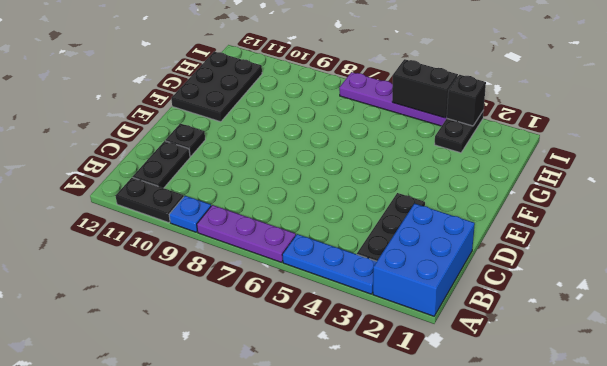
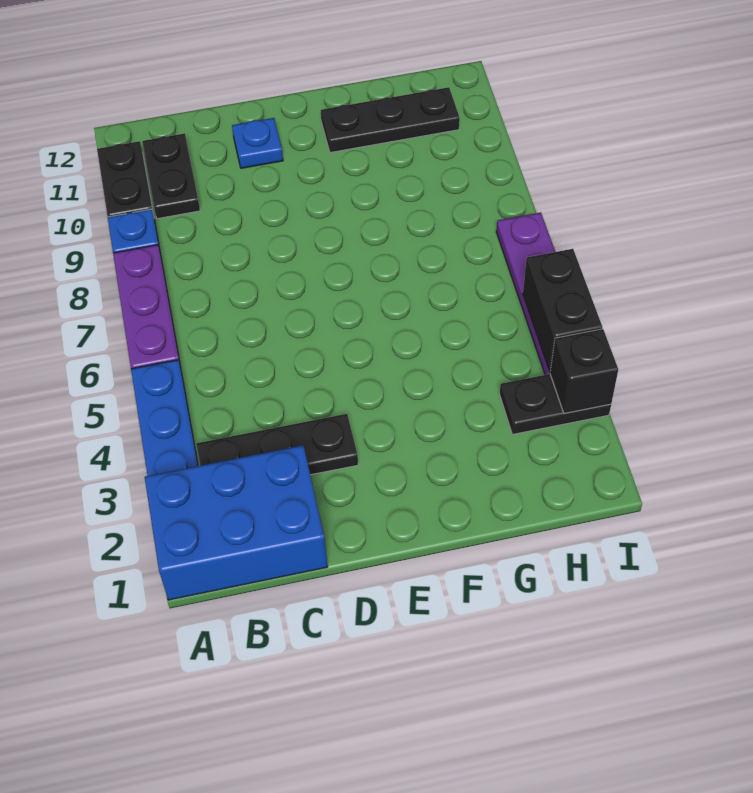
black plate B11:C11 level 1 -> black plate B10:B11 level 1
black plate D11 level 1 -> blue plate D11 level 1
black plate F11:H12 level 1 -> black plate F11:H11 level 1

